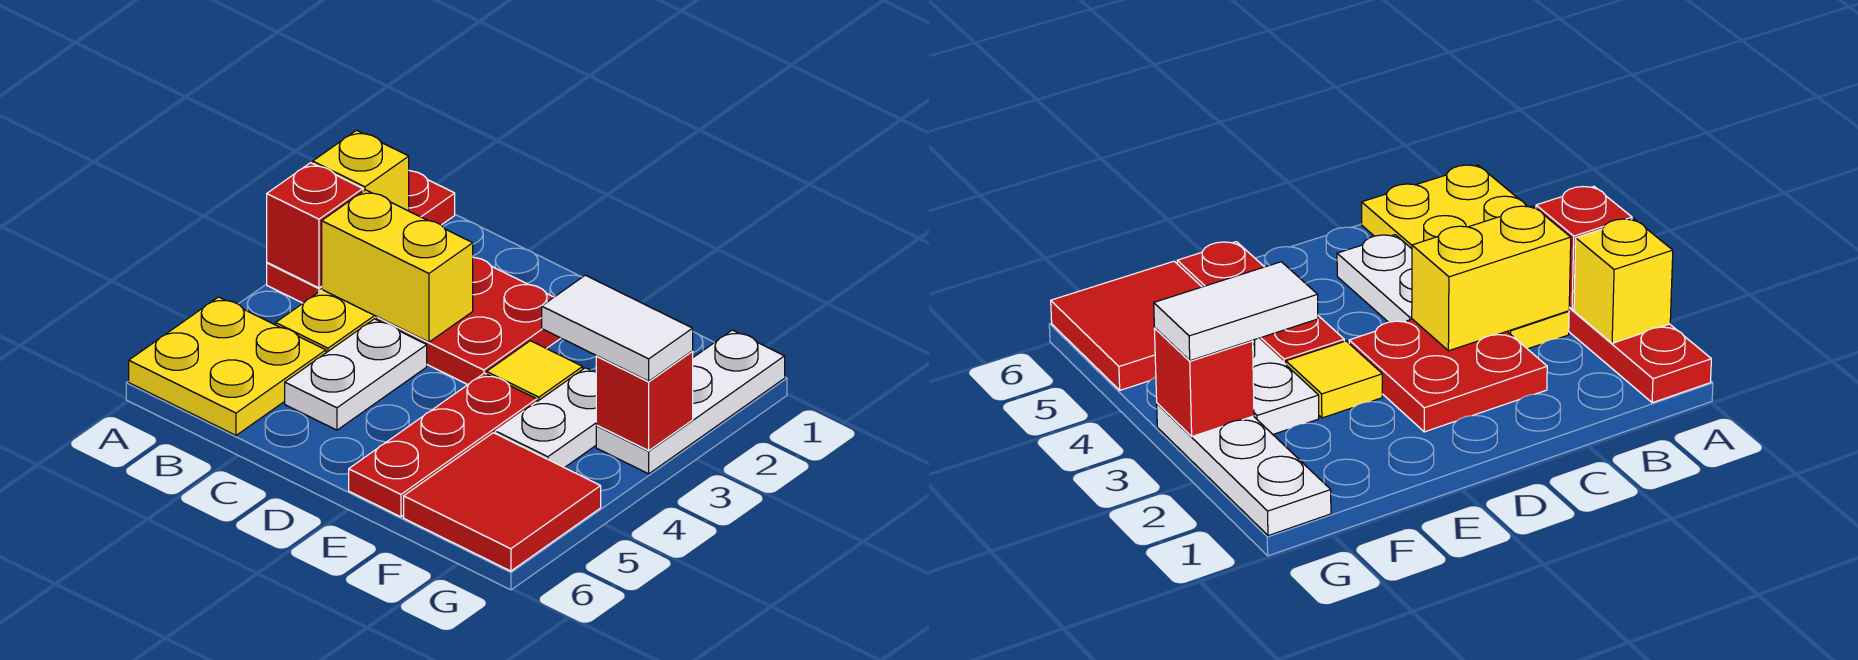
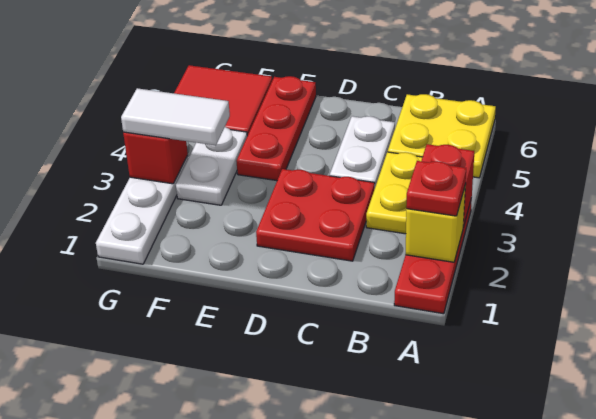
none -> red plate A2 level 3
yellow brick B3:C3 level 2 -> none
yellow tile E3 level 1 -> none

